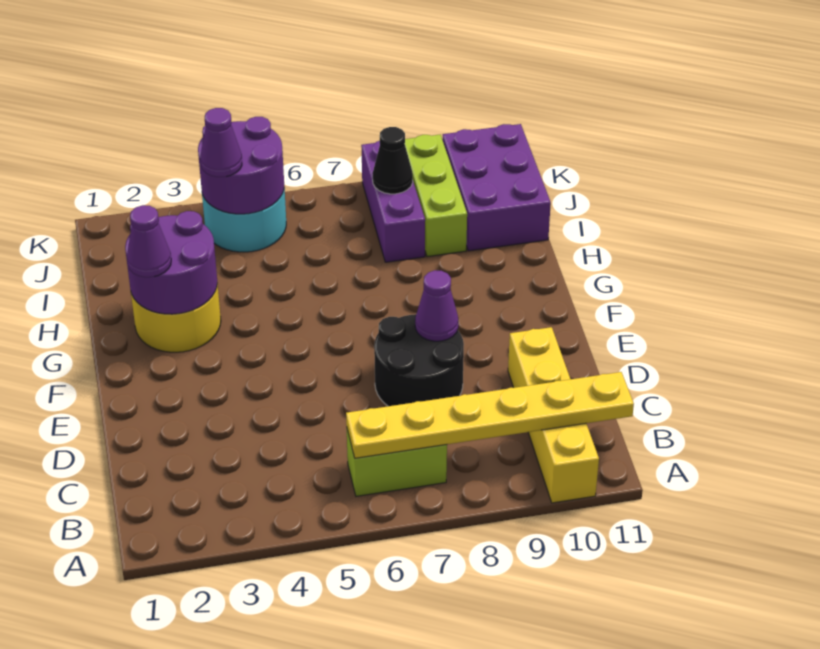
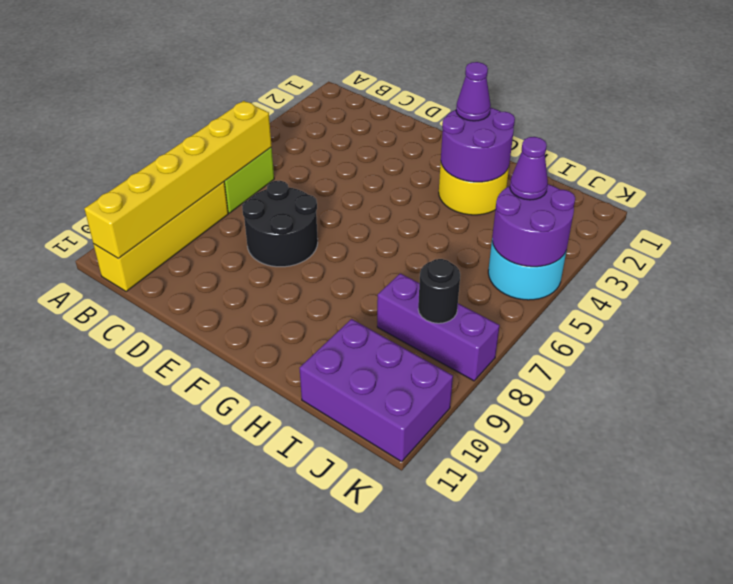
yellow brick A10:D10 level 1 -> yellow brick B8:B11 level 1
yellow plate B6:B11 level 2 -> yellow brick B6:B11 level 2
purple cone E8 level 2 -> none
lime brick I9:K9 level 1 -> none
black cone J8 level 2 -> black round brick J8 level 2

